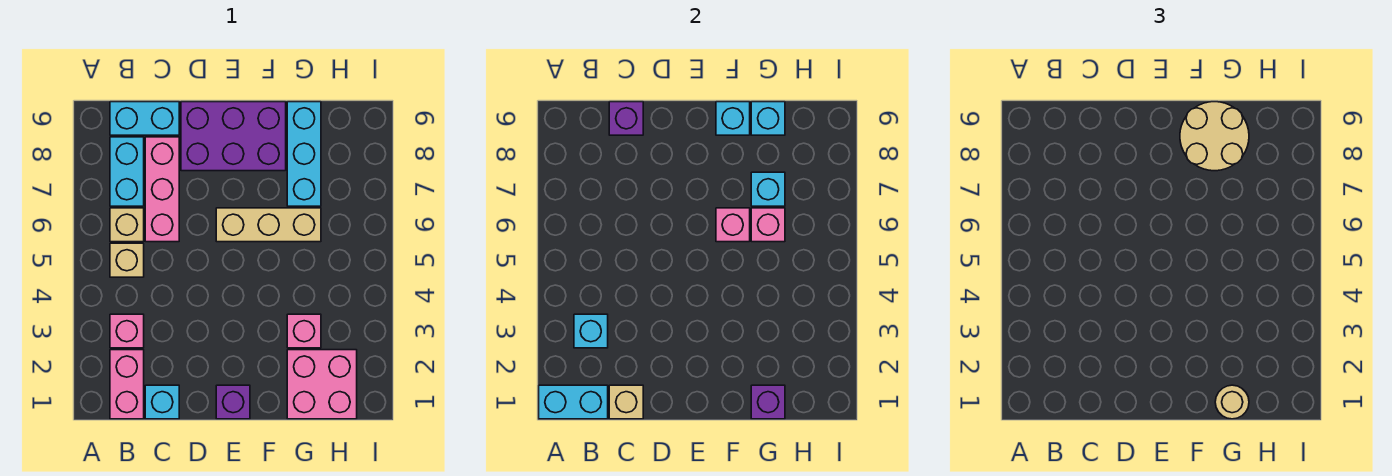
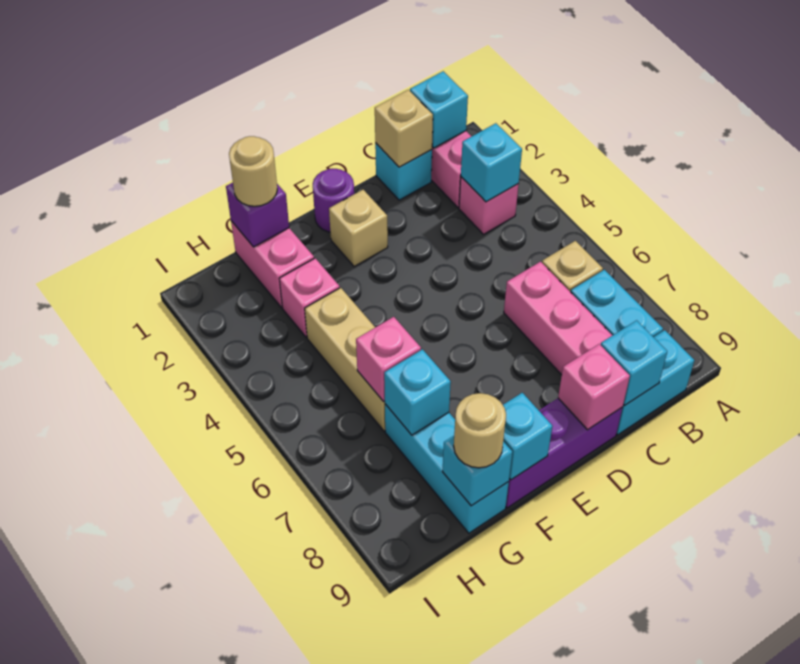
cyan brick A1:B1 level 2 -> cyan brick B1 level 2
tan brick B5 level 1 -> tan brick E2 level 1
purple brick C9 level 2 -> cyan brick C9 level 2
purple brick D8:F9 level 1 -> purple brick D9:F9 level 1
purple brick E1 level 1 -> purple round brick E1 level 1
tan brick E6:G6 level 1 -> tan brick G4:G6 level 1
pink brick F6 level 2 -> pink brick D9 level 2
tan round brick F8:G9 level 3 -> tan round brick G9 level 3
pink brick G1:H2 level 1 -> pink brick G1:G2 level 1

